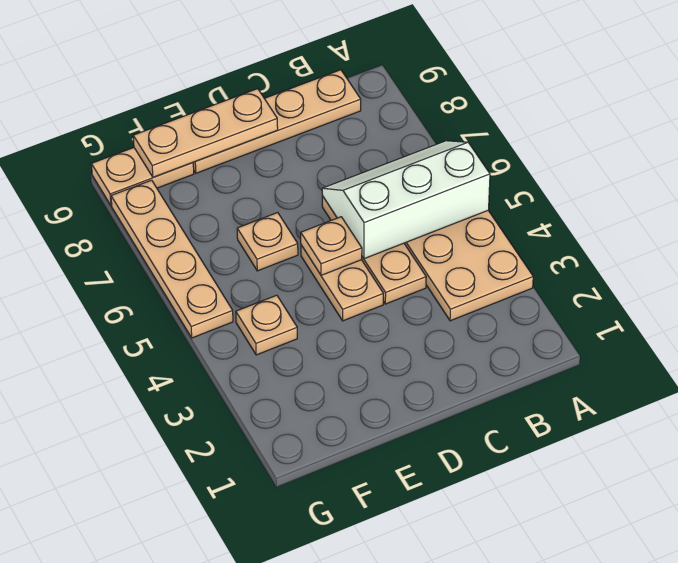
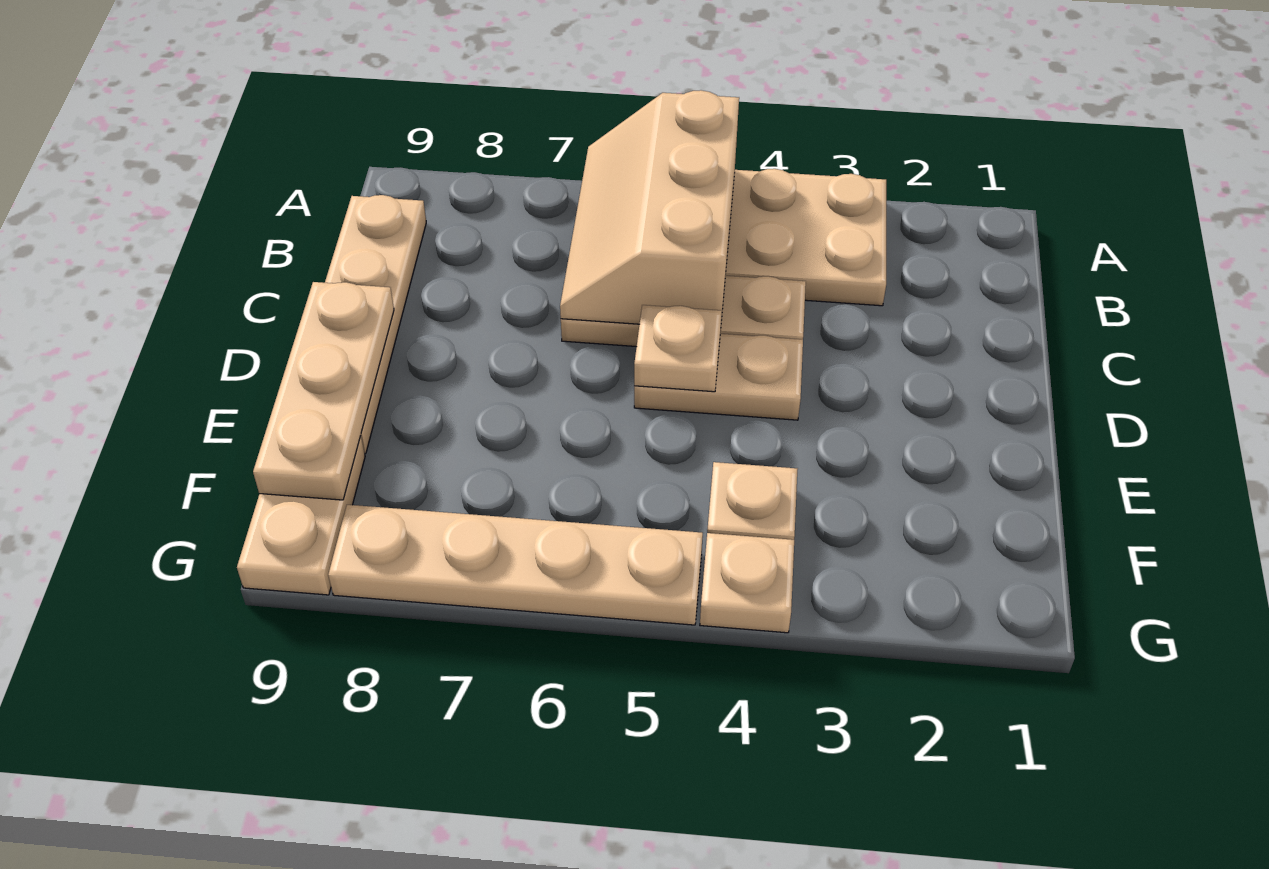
white slope A5:C6 level 2 top 5 -> tan slope A5:C6 level 2 top 5
tan plate E6 level 1 -> tan plate G4 level 1

